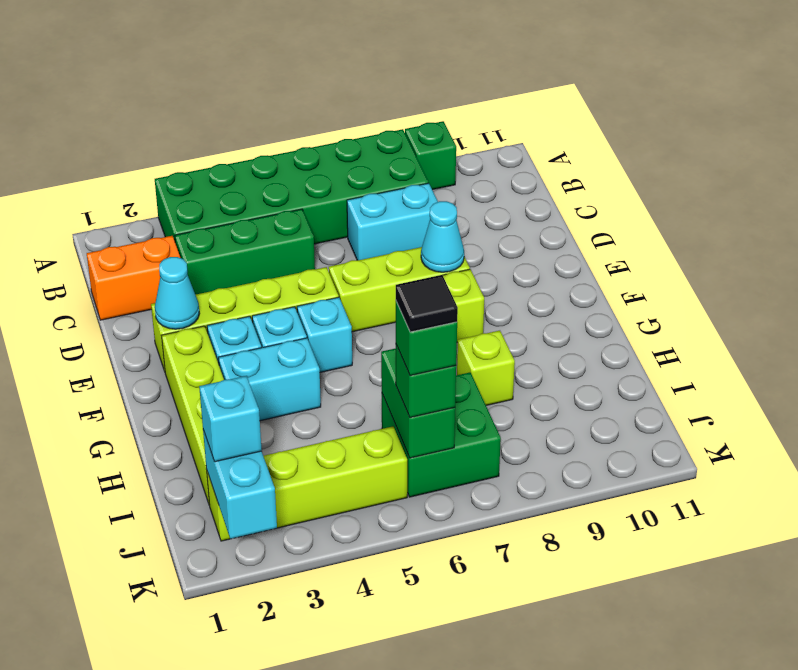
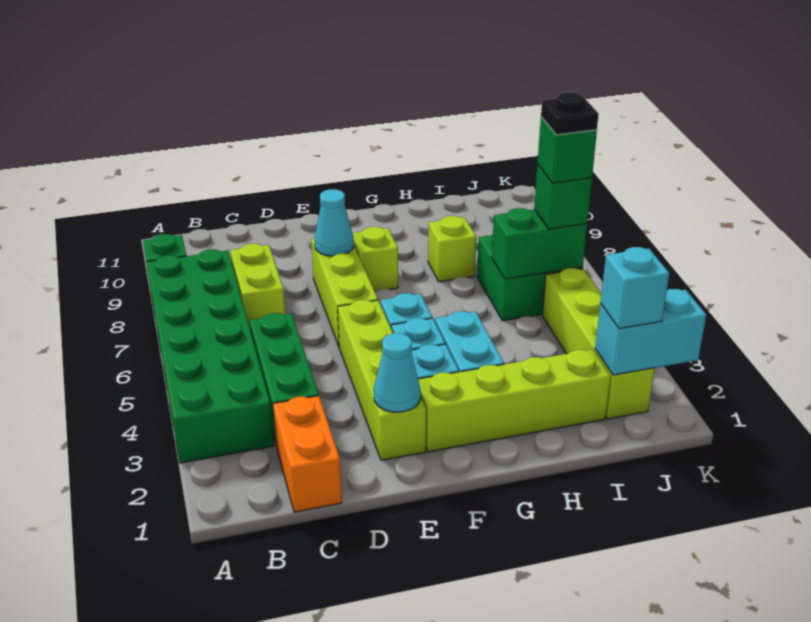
cyan brick C7:C8 level 1 -> lime brick C7:C8 level 1
black tile J6 level 5 -> black plate J6 level 5

